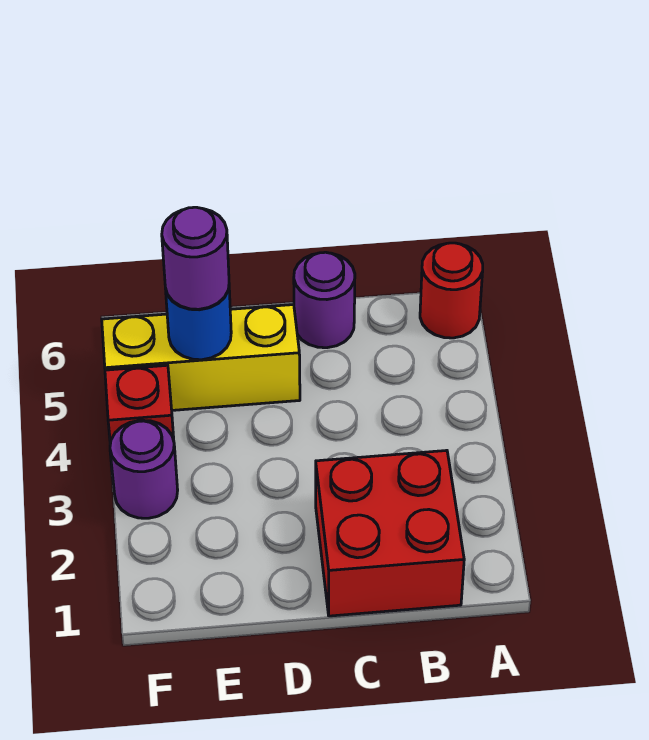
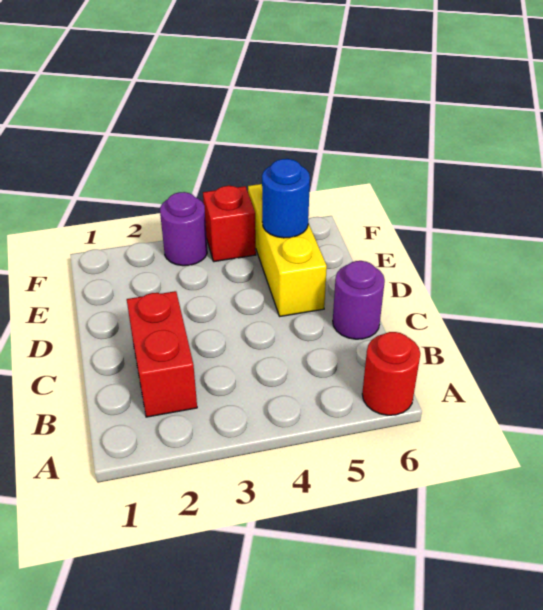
red brick B1:C2 level 1 -> red brick B2:C2 level 1
purple round brick E5 level 3 -> none

